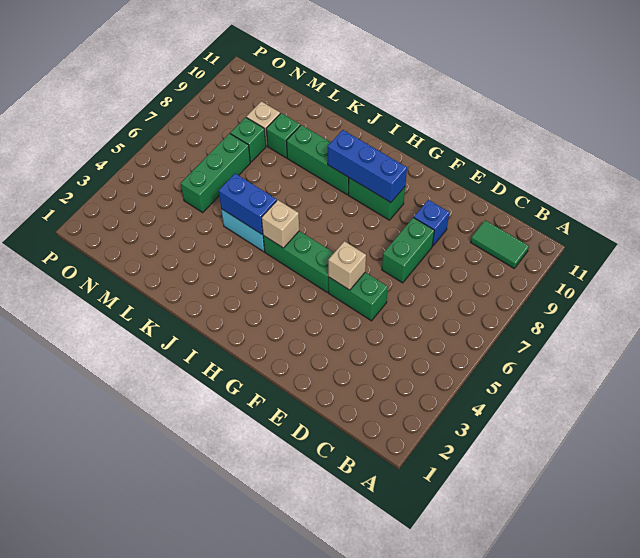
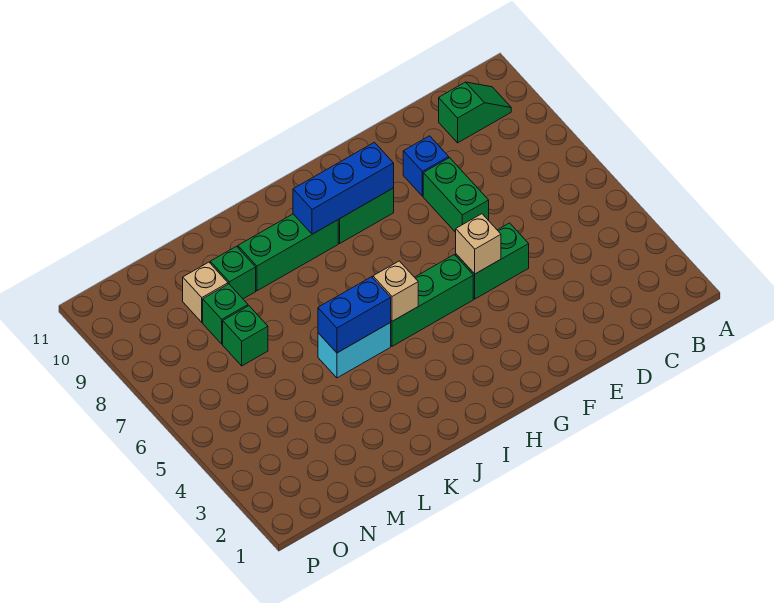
green tile B10:C10 level 1 -> green slope B10:C10 level 1 top C
green brick M5:M7 level 1 -> green brick M7 level 1

